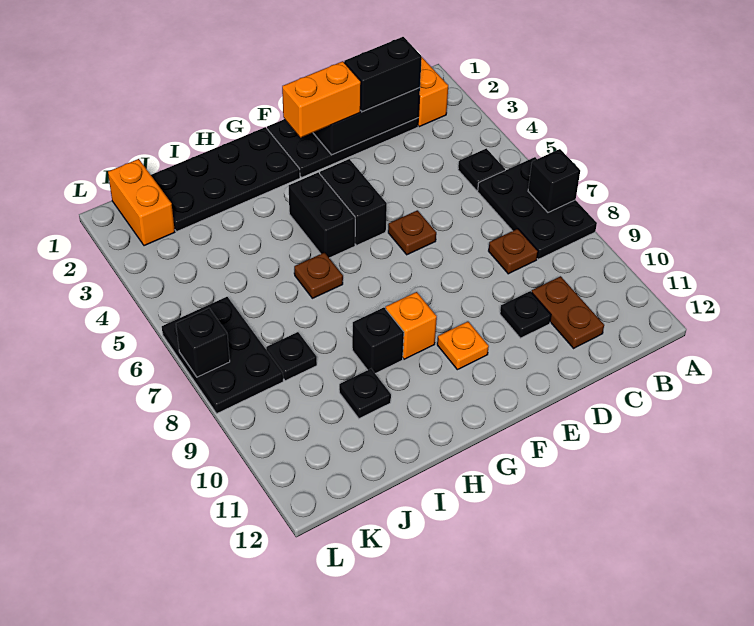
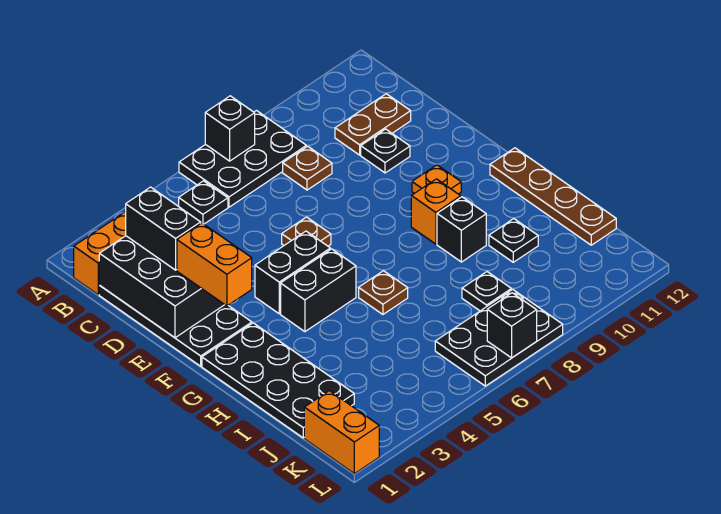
none -> brown plate G12:J12 level 1
orange brick K1:K2 level 1 -> orange brick K1:L1 level 1

